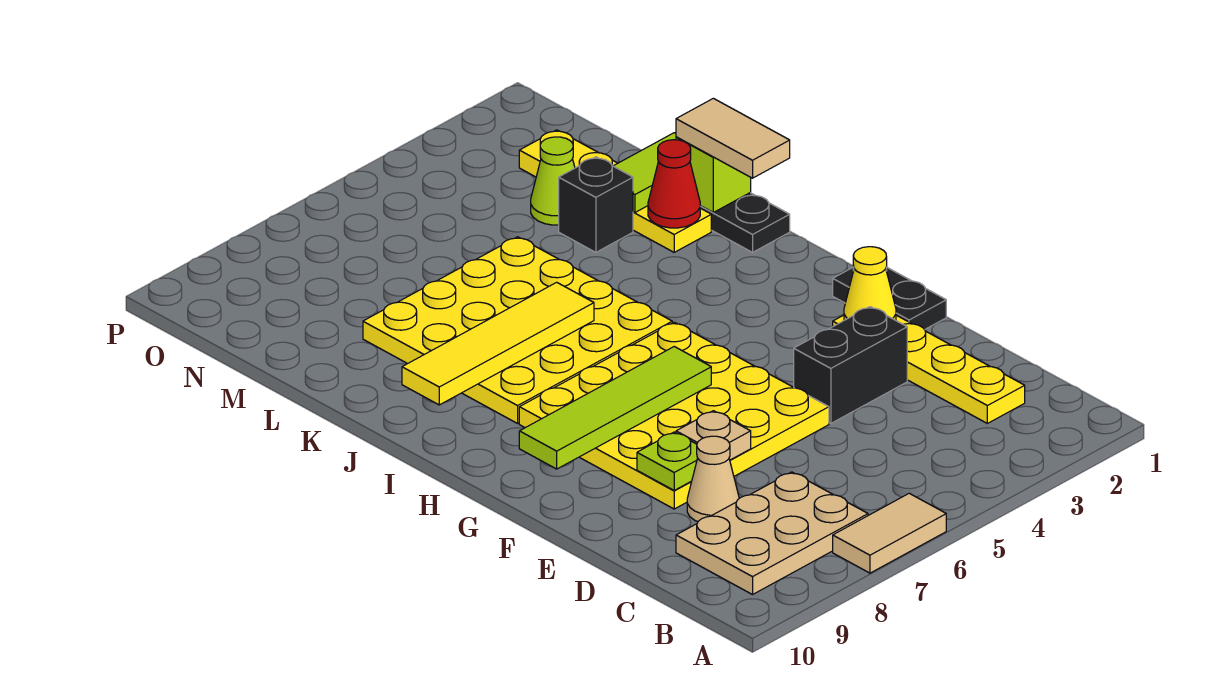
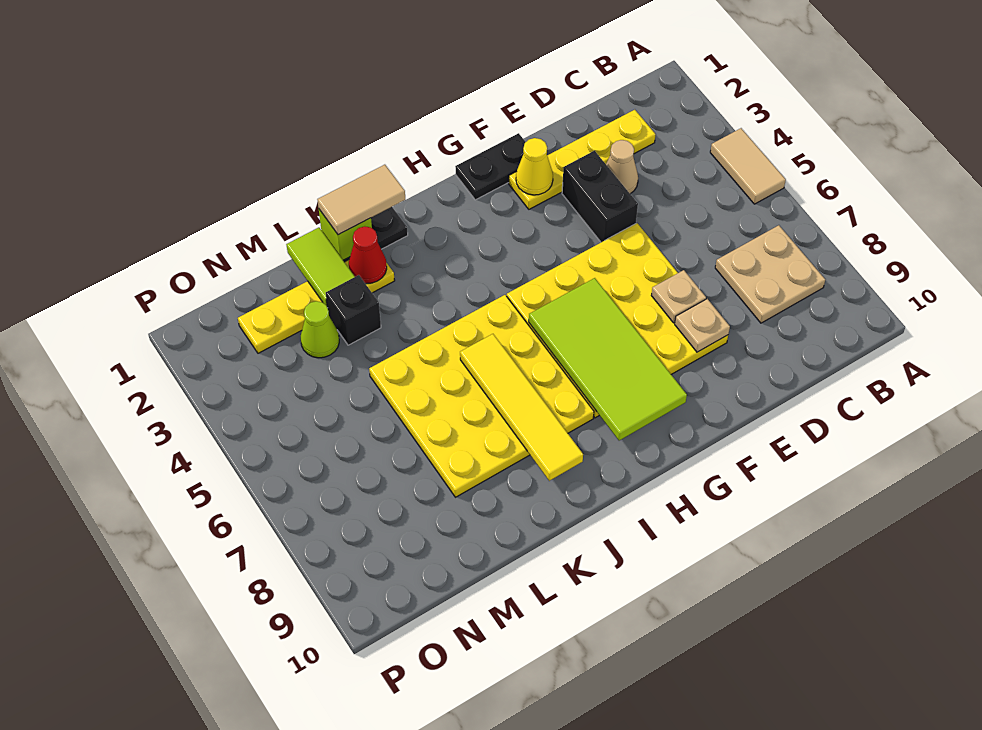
tan tile A6:A7 level 1 -> tan tile A4:A5 level 1
tan plate B7:C9 level 1 -> tan plate B7:C8 level 1
tan cone D8 level 1 -> tan cone D3 level 1
lime plate E8 level 2 -> tan plate E8 level 2
lime tile G6:G9 level 2 -> lime tile G6:H9 level 2

